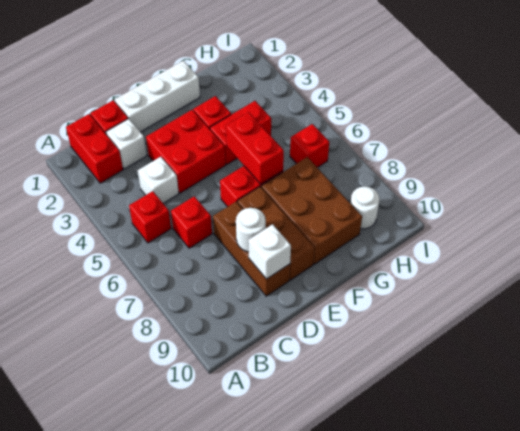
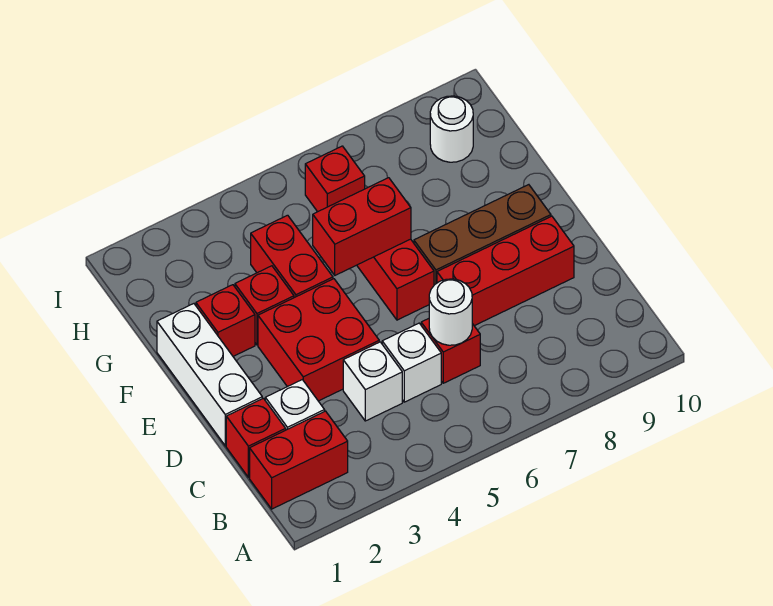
red brick B5 level 1 -> red brick F2 level 1
brown brick D7:D9 level 1 -> red brick D7:D9 level 1
white round brick D8 level 2 -> white round brick C6 level 2
white brick D9 level 2 -> white brick C5 level 1
brown brick F7:G9 level 1 -> none

